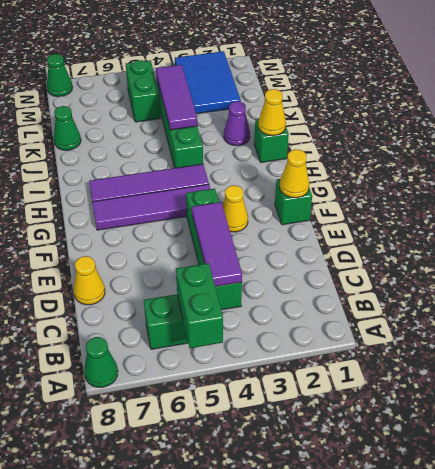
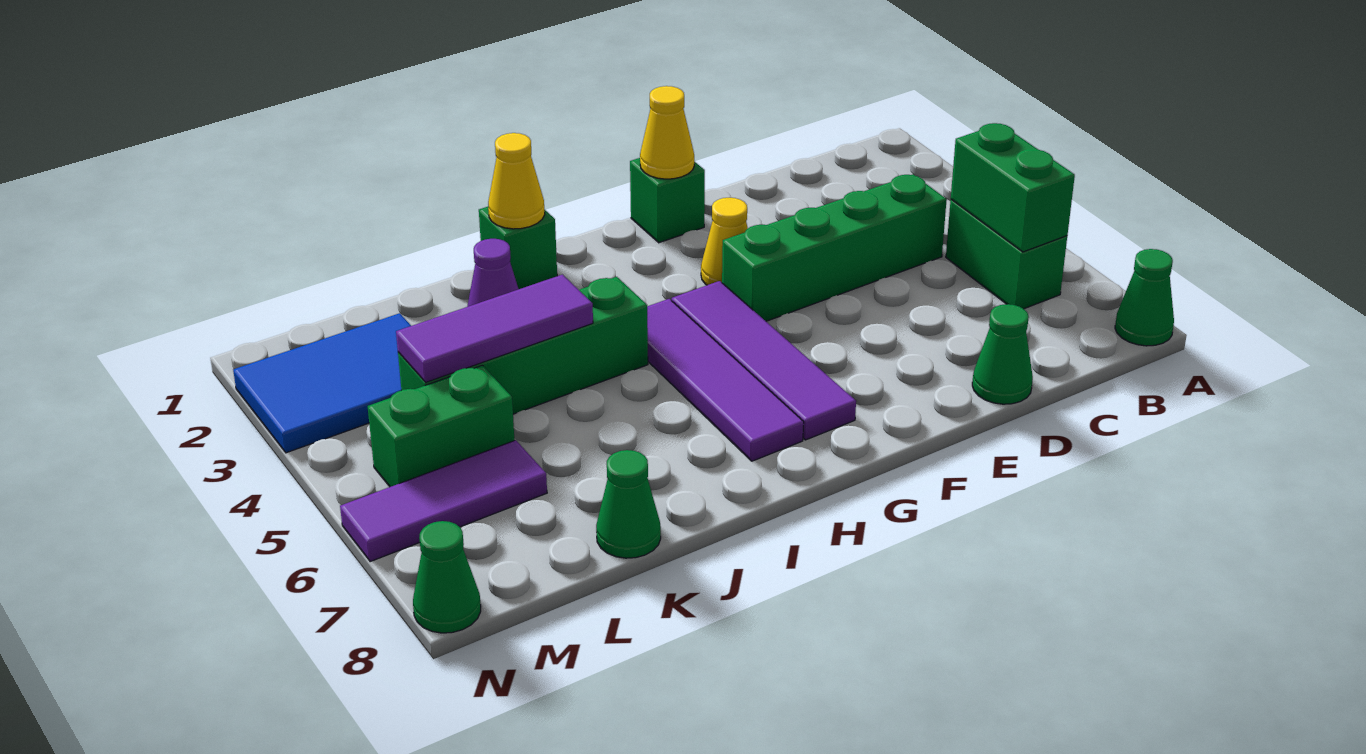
green brick A5:B5 level 2 -> green brick B5:B6 level 2
purple tile C4:E4 level 2 -> purple tile L6:N6 level 1
yellow cone D8 level 1 -> green cone D8 level 1

